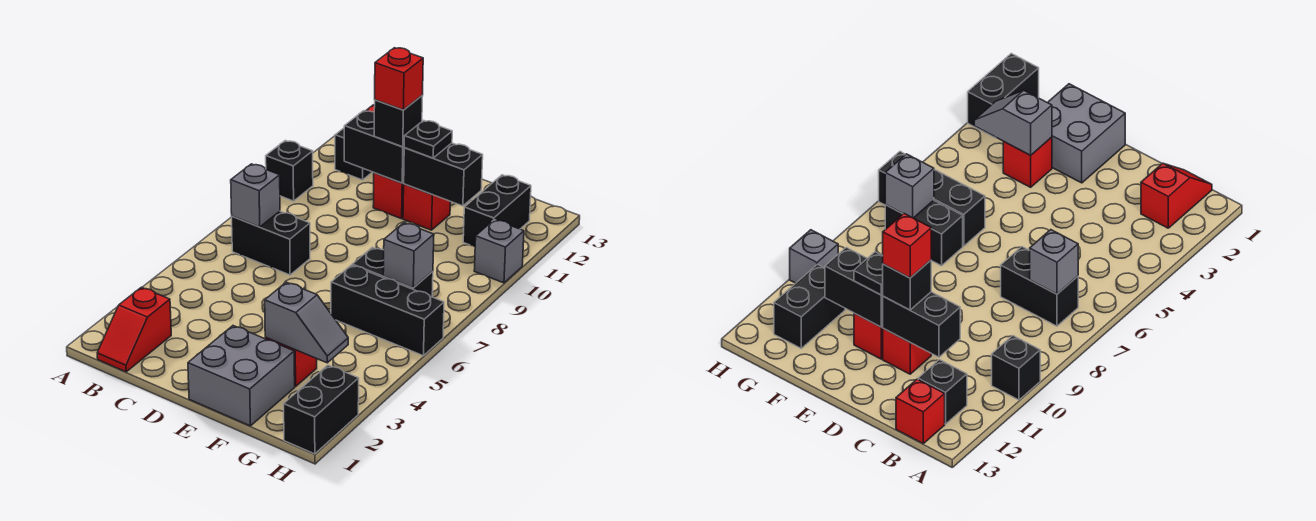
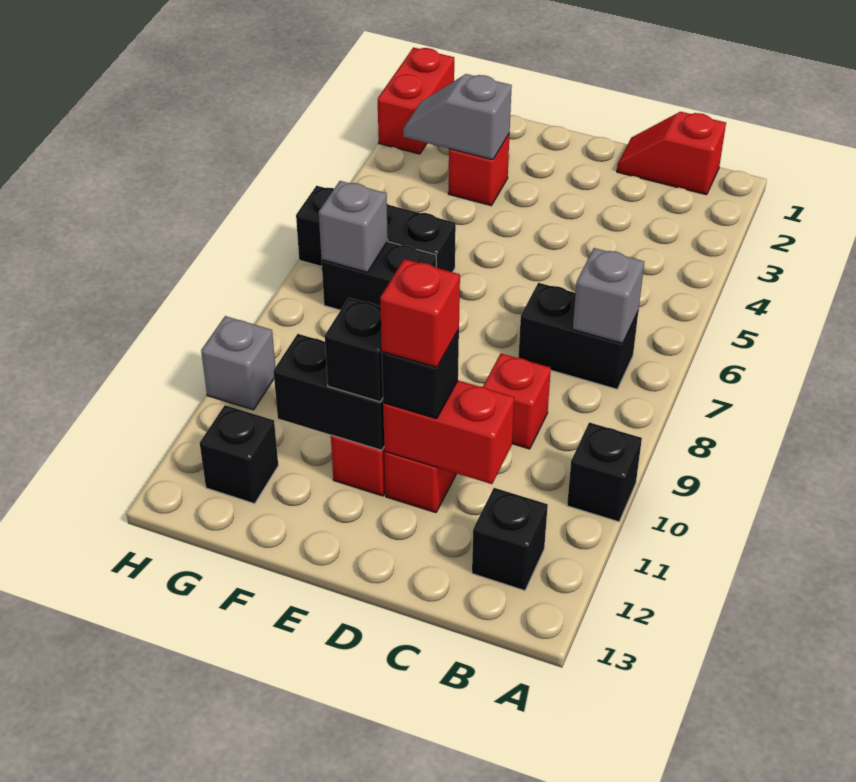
red slope B1:B2 level 1 top 2 -> red slope B1:C1 level 1 top B
red brick B13 level 1 -> red brick C9 level 1
black brick C11:D11 level 2 -> red brick C11:D11 level 2
grey brick E1:F2 level 1 -> none
black plate E11 level 3 -> black brick E11 level 3
black brick G11:G12 level 1 -> black brick G12 level 1
black brick H1:H2 level 1 -> red brick H1:H2 level 1

